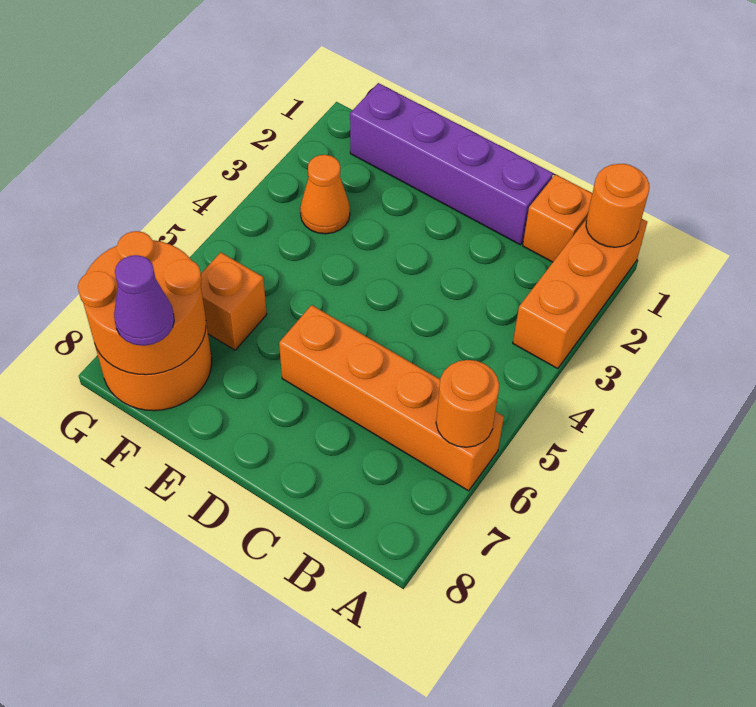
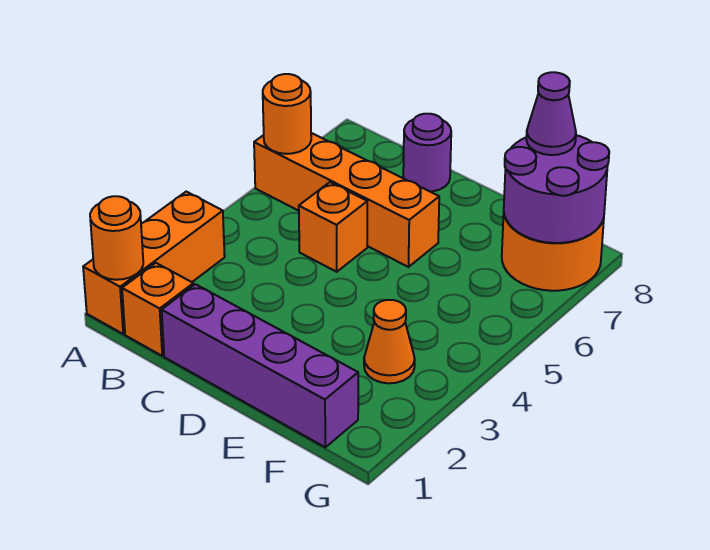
none -> purple round brick C8 level 1
orange brick F6 level 1 -> orange brick C5 level 1
orange round brick F7:G8 level 2 -> purple round brick F7:G8 level 2

